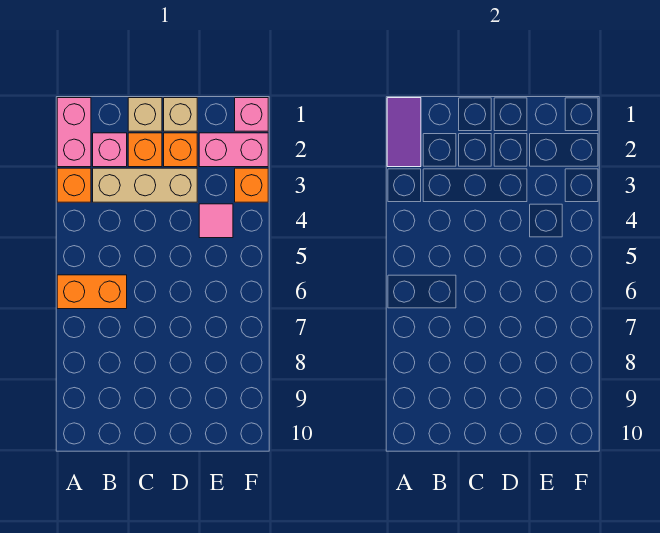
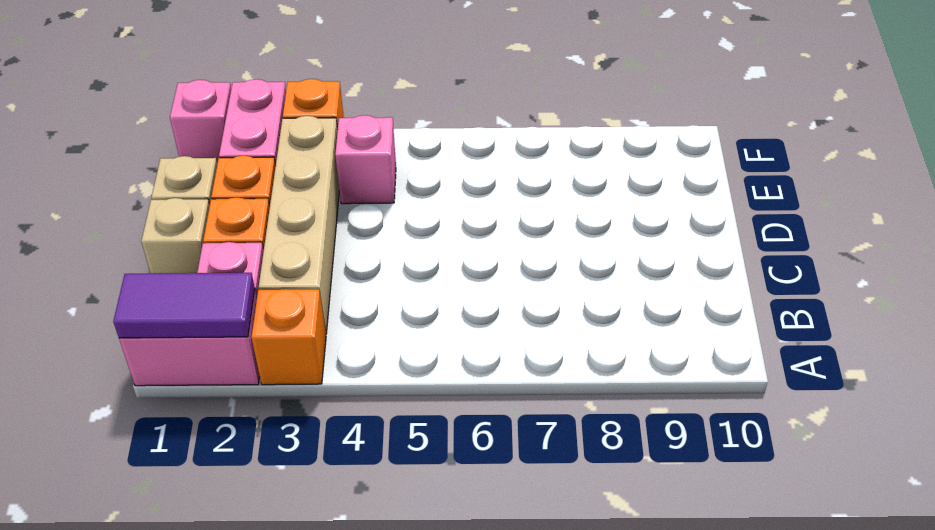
orange brick A6:B6 level 1 -> none
tan brick B3:D3 level 1 -> tan brick B3:E3 level 1
pink tile E4 level 1 -> pink brick E4 level 1

